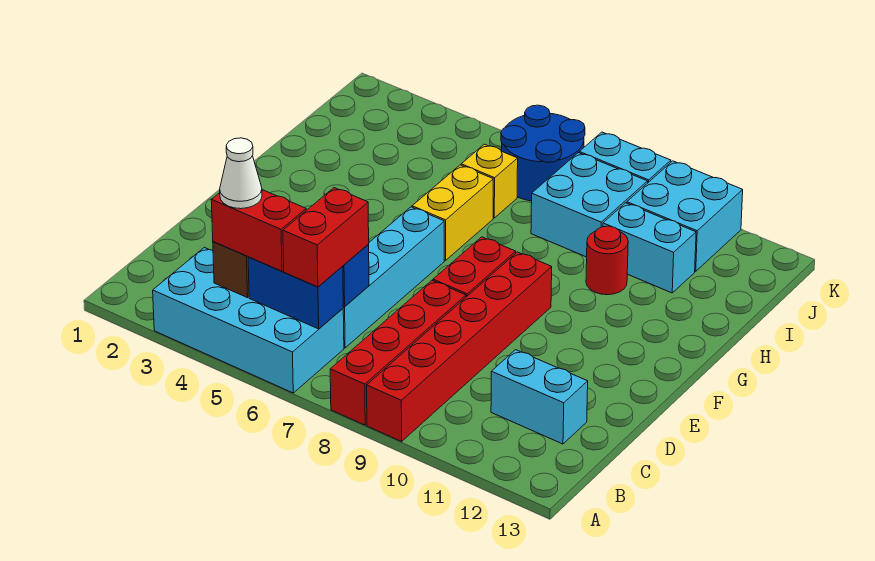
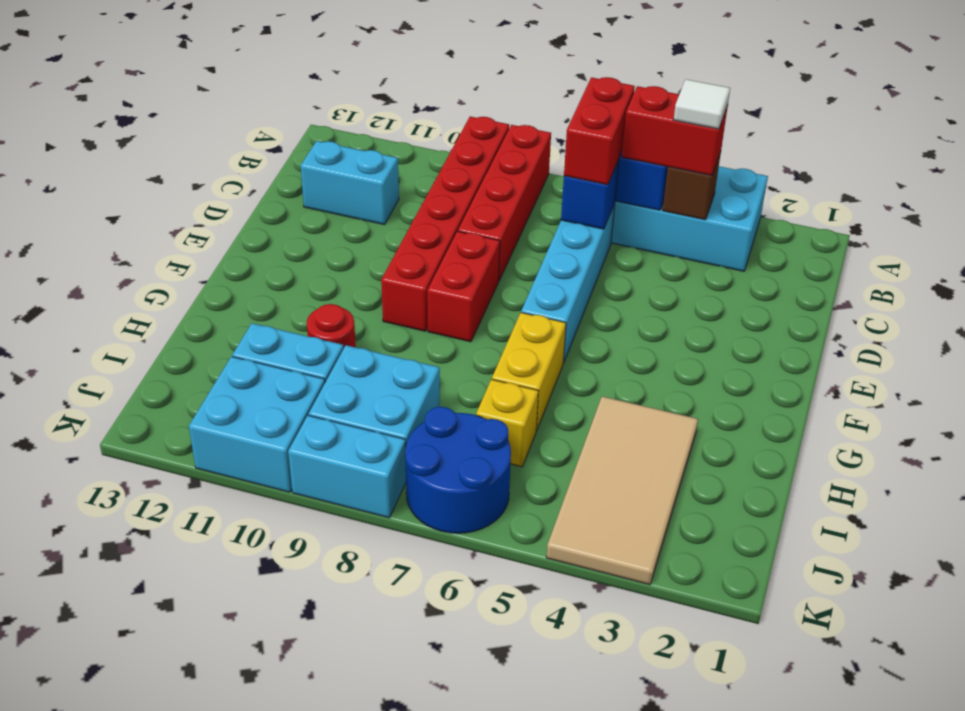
white cone B4 level 4 -> white tile B4 level 4
none -> tan tile H3:K4 level 1

